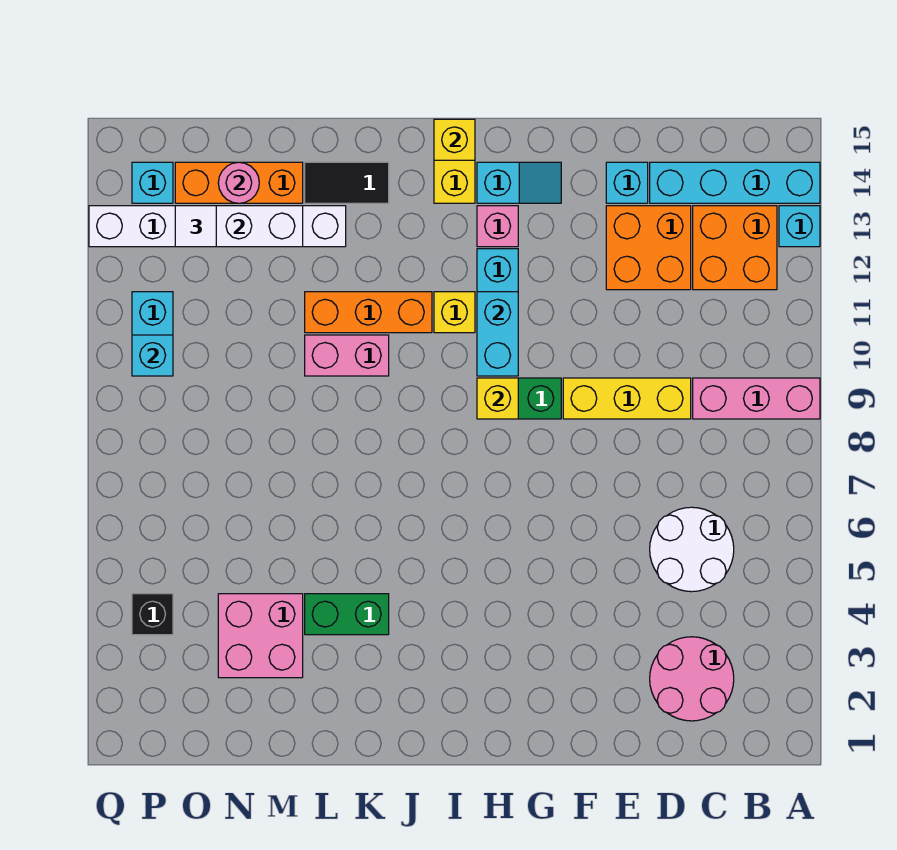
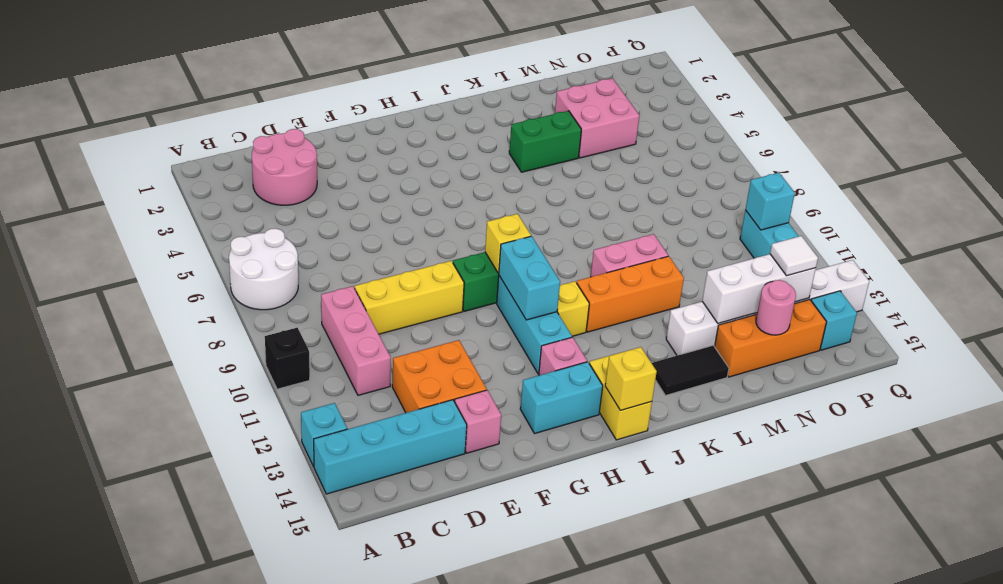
pink brick A9:C9 level 1 -> pink brick C9:C11 level 1
orange brick B12:C13 level 1 -> none
white round brick C5:D6 level 1 -> white round brick A6:B7 level 1
cyan brick E14 level 1 -> pink brick E14 level 1
cyan slope G14:H14 level 1 top H -> cyan brick G14:H14 level 1
black brick P4 level 1 -> black brick A10 level 1

